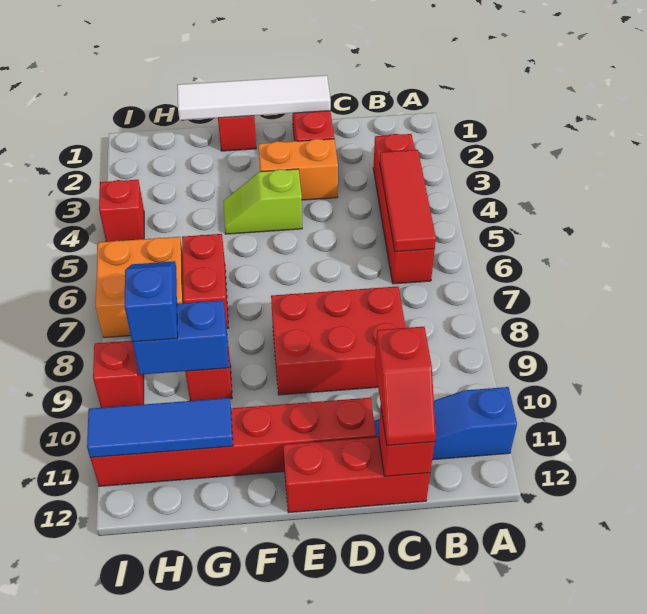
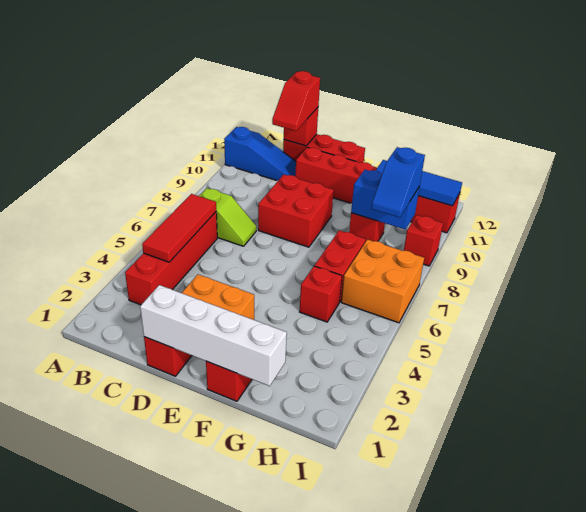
red brick C8:E9 level 1 -> red brick D8:E9 level 1
red slope C11:C12 level 3 top 11 -> red slope C11:C12 level 3 top 12
white tile D1:G1 level 2 -> white brick D1:G1 level 2
lime slope E4:F4 level 1 top E -> lime slope B7:C7 level 1 top B
red brick I4 level 1 -> red brick G5 level 1

